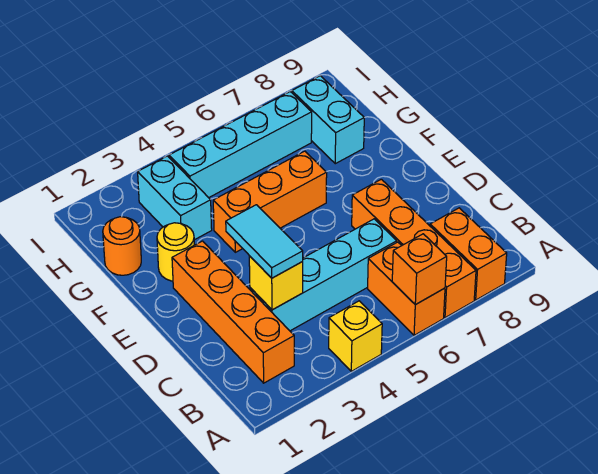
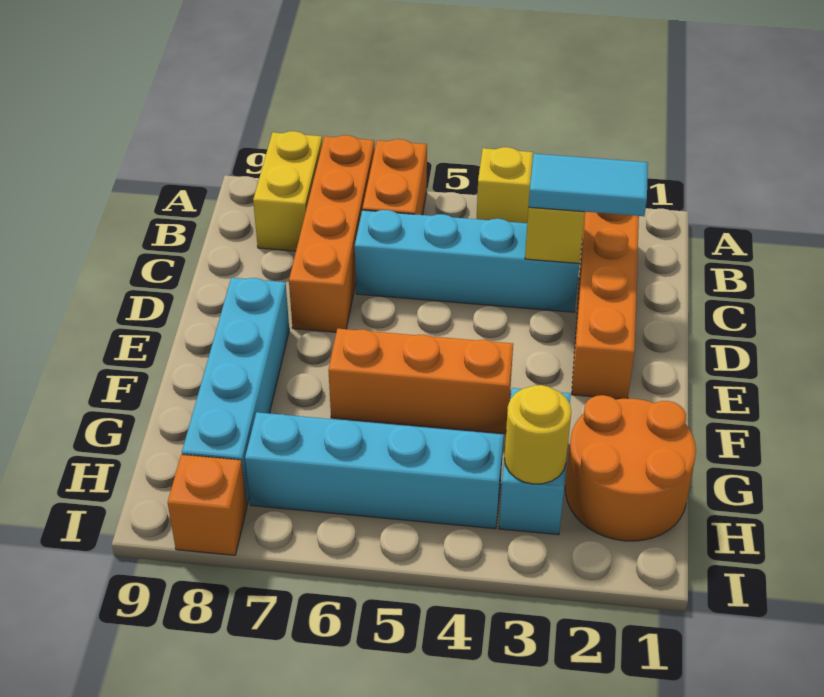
orange brick A6 level 2 -> orange brick I8 level 1
orange brick A8:B8 level 1 -> yellow brick A8:B8 level 1
cyan tile C3:D3 level 3 -> cyan tile C2:C3 level 3
yellow round brick F2 level 1 -> yellow round brick H3 level 2
orange round brick G1 level 1 -> orange round brick G1:H2 level 1
cyan brick G8:H8 level 1 -> cyan brick E8:H8 level 1

